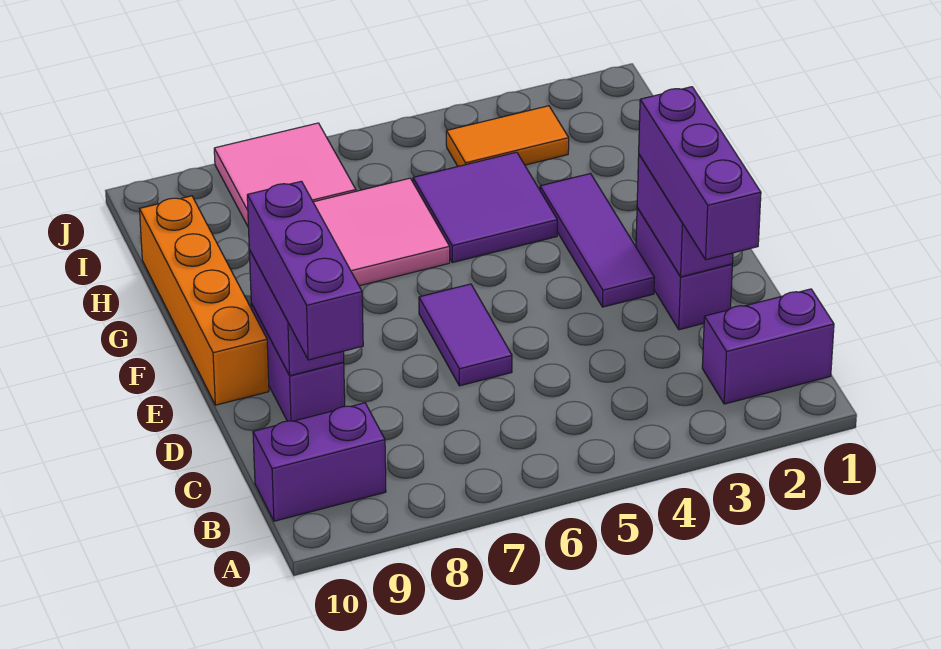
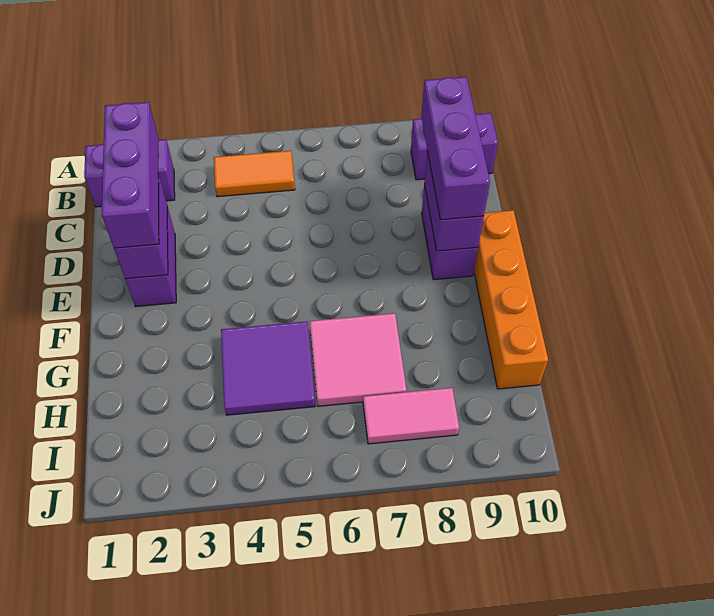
purple tile D6:E6 level 1 -> none
purple tile E3:G3 level 1 -> none
orange tile I3:I4 level 1 -> orange tile B4:B5 level 1
pink tile I7:J8 level 1 -> pink tile I7:I8 level 1

